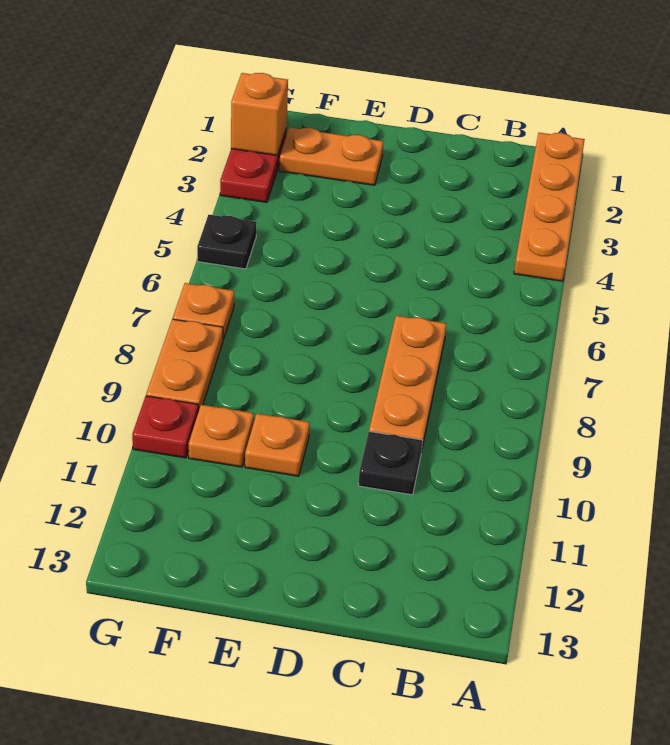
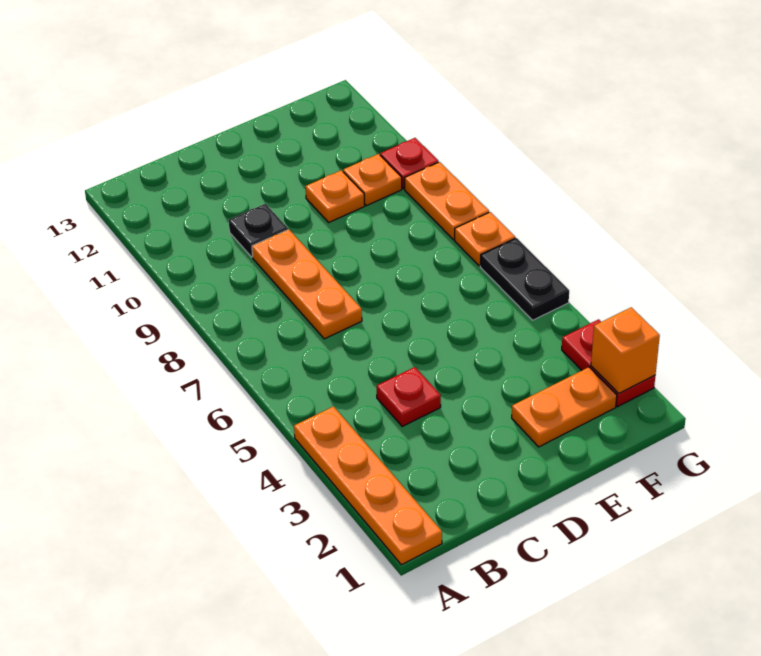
none -> red plate C4 level 1
black plate G5 level 1 -> black plate G5:G6 level 1

